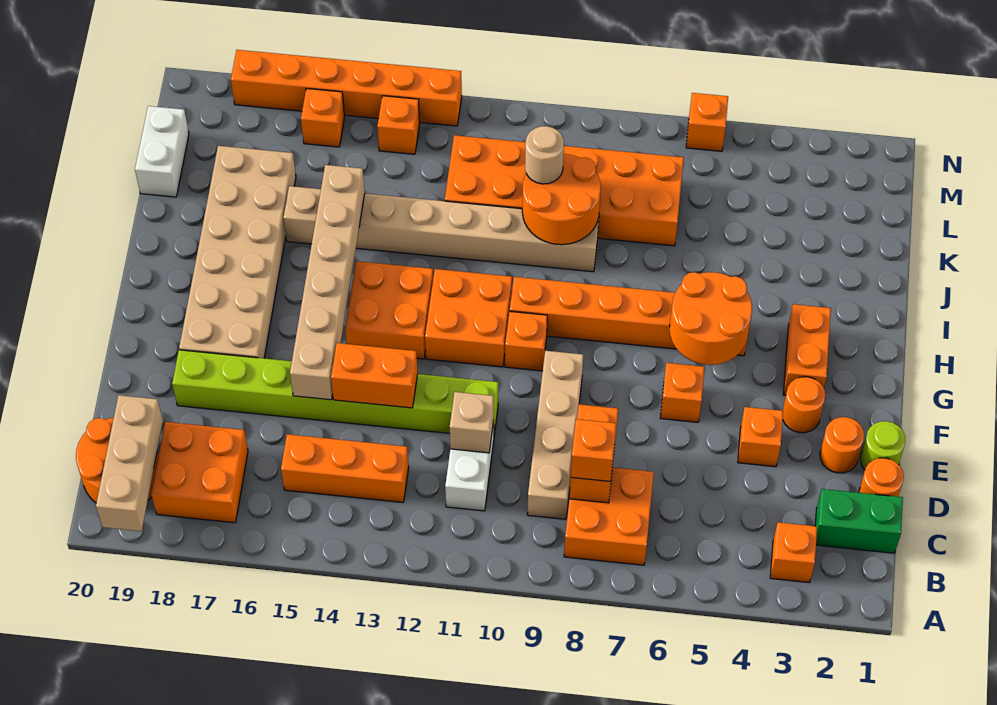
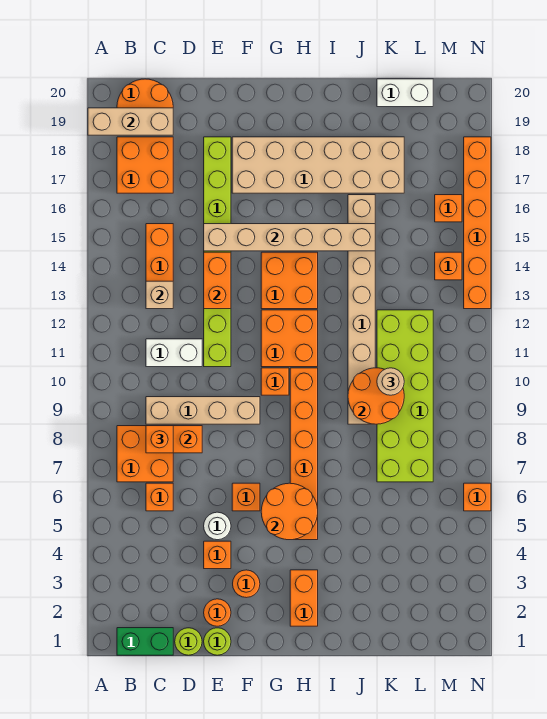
orange brick B3 level 1 -> orange brick C6 level 1
green brick C1:C2 level 1 -> green brick B1:C1 level 1
orange round brick D1 level 1 -> lime round brick D1 level 1
tan brick D11 level 2 -> tan brick C13 level 2
none -> white round brick E5 level 1
orange brick G3:H3 level 1 -> orange brick H2:H3 level 1
orange brick K7:L12 level 1 -> lime brick K7:L12 level 1

